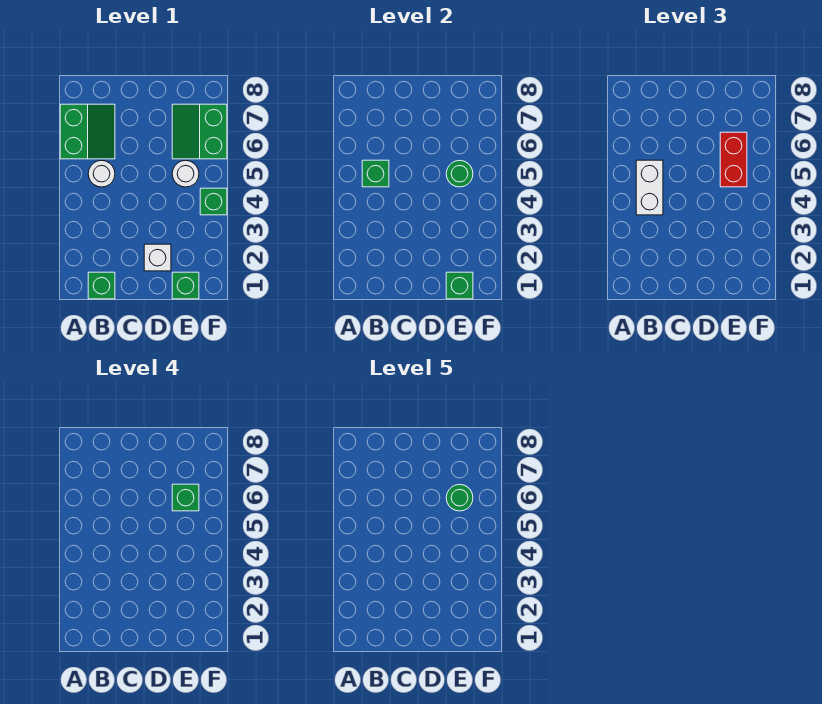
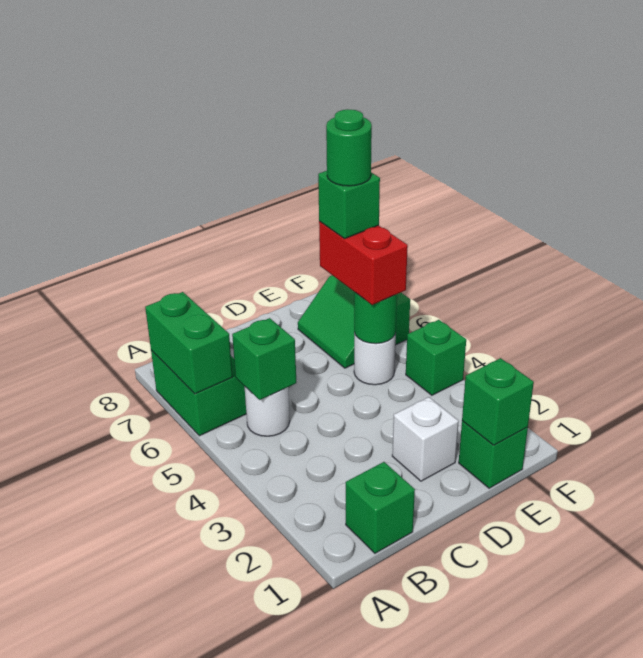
none -> green brick A6:A7 level 2
white brick B4:B5 level 3 -> none

